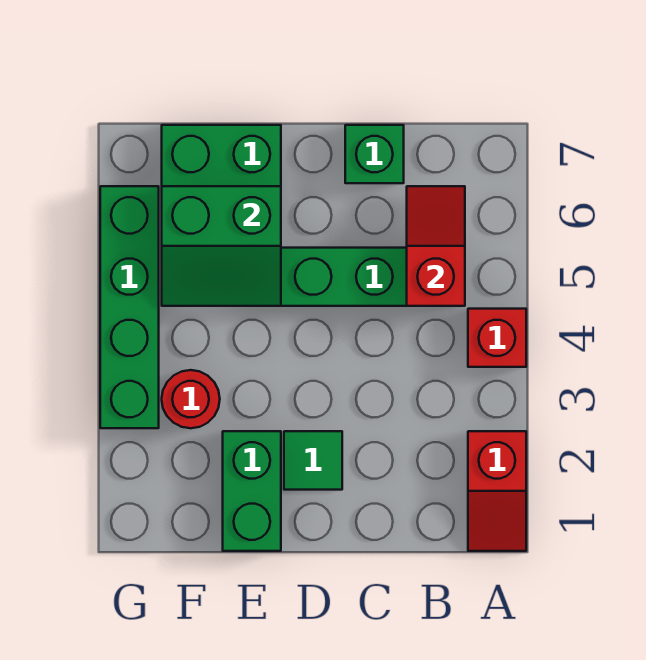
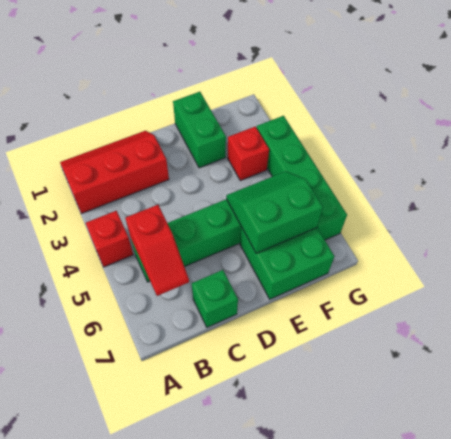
red slope A1:A2 level 1 top 2 -> red slope A1:C2 level 1 top 2
green tile D2 level 1 -> none
red round brick F3 level 1 -> red brick F3 level 1

